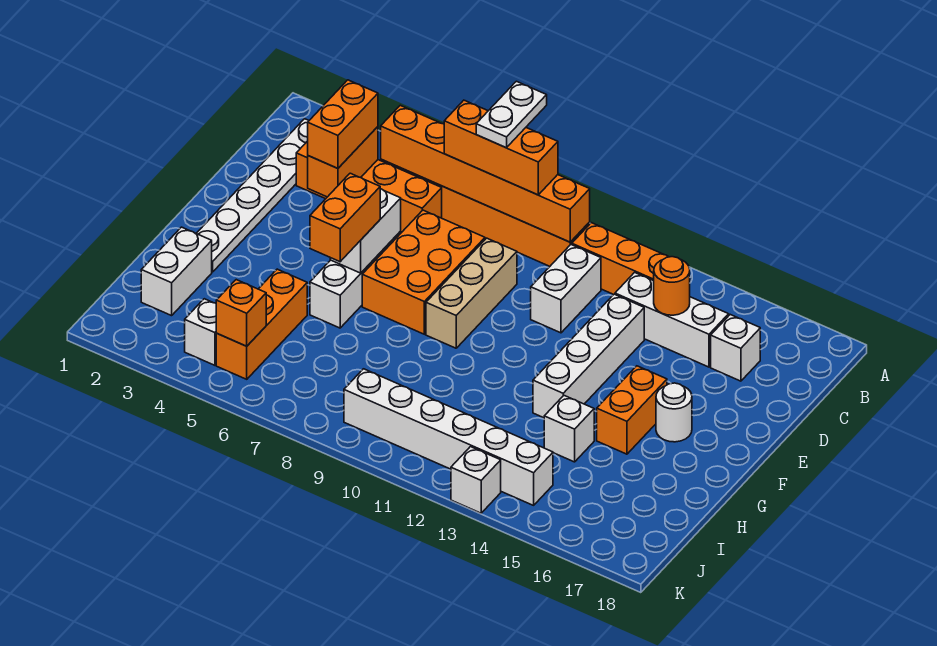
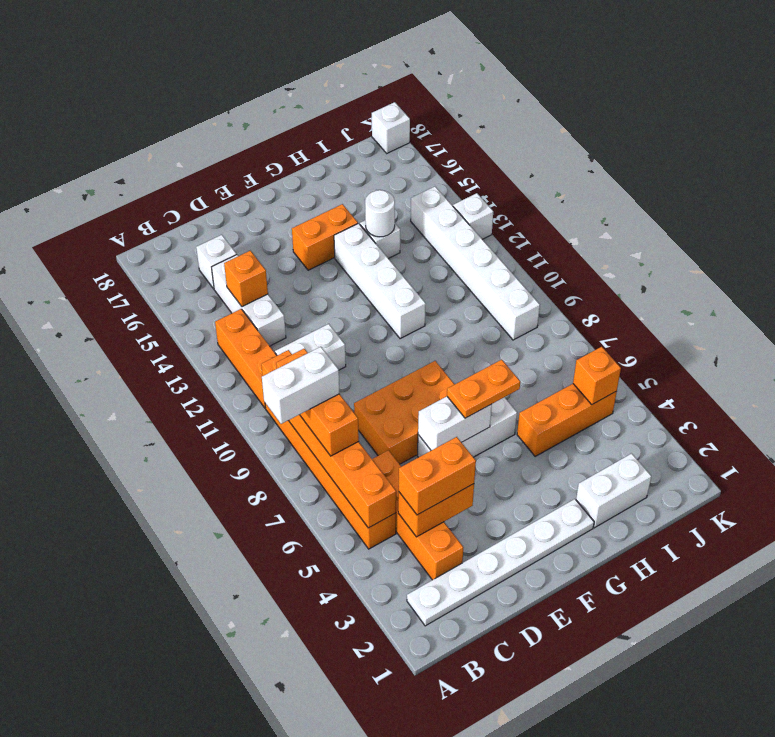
white plate A8:B8 level 4 -> white brick A8:B8 level 4
orange round brick C14 level 2 -> orange brick C14 level 2
tan brick D9:F9 level 1 -> none
white brick D13:G13 level 1 -> white brick G11:G14 level 1
orange brick F6:G6 level 3 -> orange plate F6:G6 level 3
white round brick F16 level 1 -> white round brick H14 level 2
white brick J4 level 1 -> white brick K18 level 1

